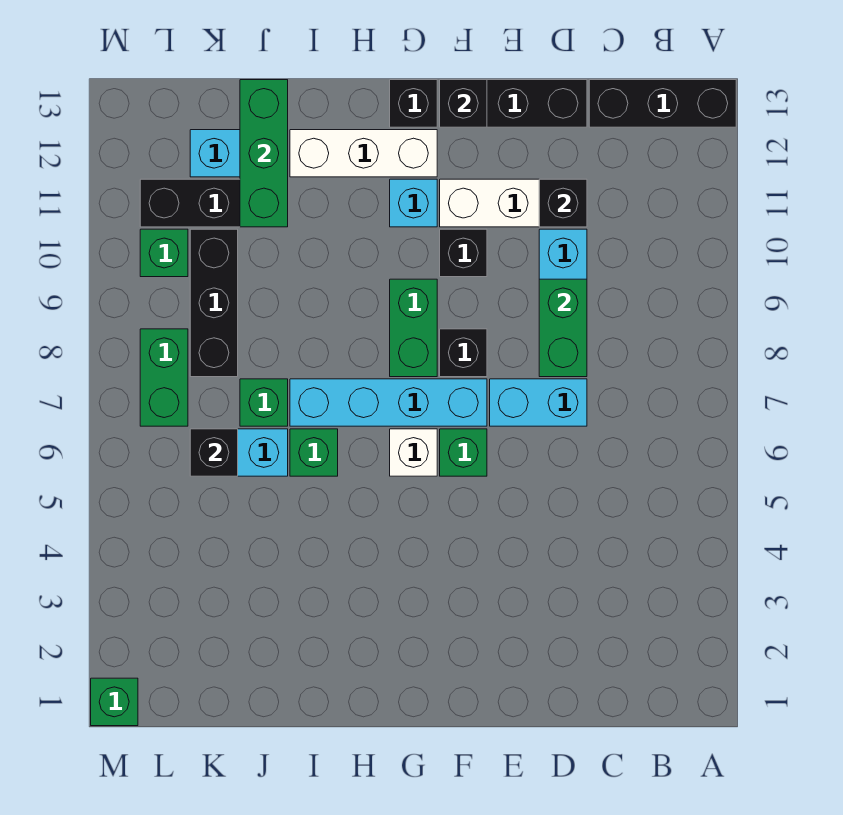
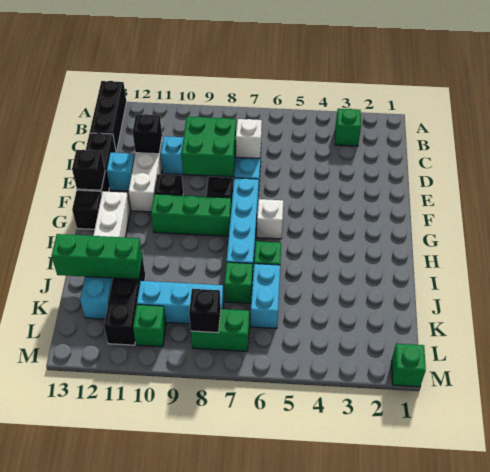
none -> white brick D7 level 2
green brick D8:D9 level 2 -> green brick D8:E9 level 2
green brick F6 level 1 -> green brick B3 level 1
green brick G8:G9 level 1 -> green brick G8:G10 level 1
cyan brick G11 level 1 -> cyan brick E12 level 1
black brick K6 level 2 -> black brick L8 level 2
black brick K8:K10 level 1 -> cyan brick K8:K10 level 1

